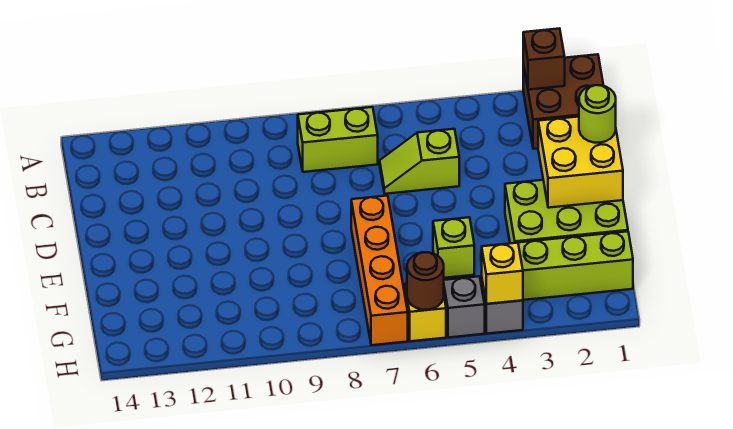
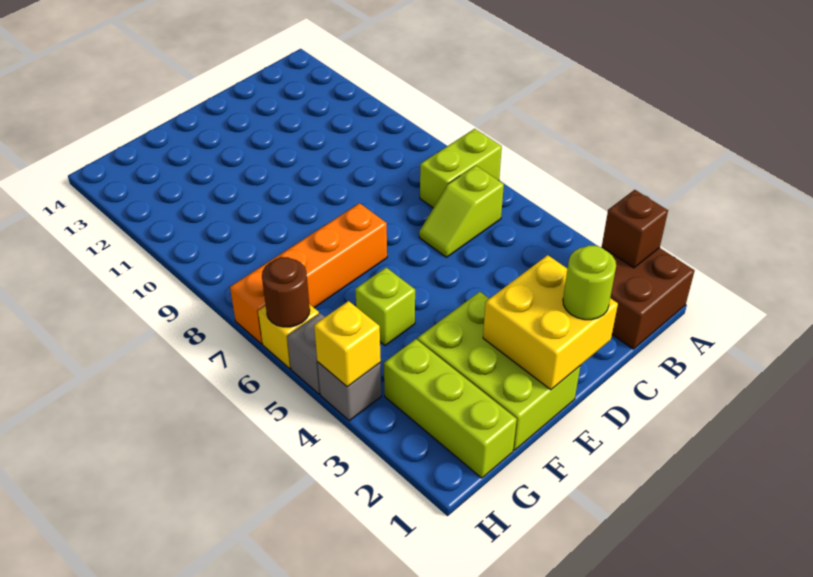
lime brick B7:B8 level 1 -> lime brick A7:B7 level 1
lime slope C5:C6 level 1 top 5 -> lime slope B6:C6 level 1 top B

